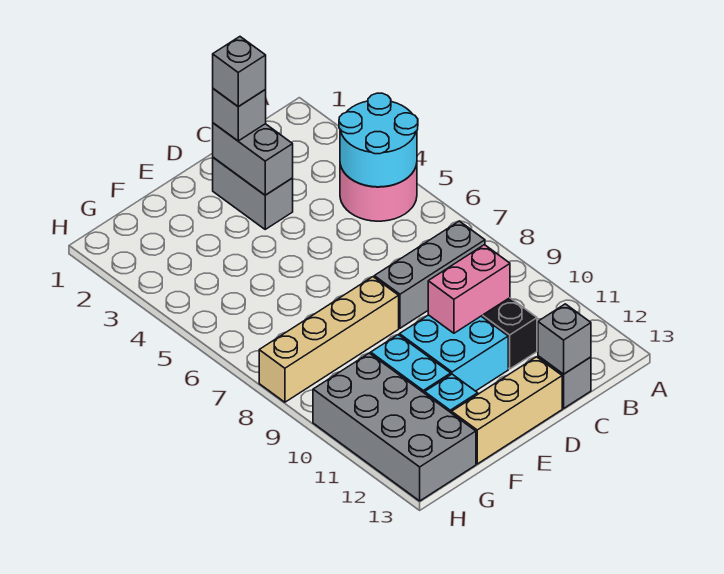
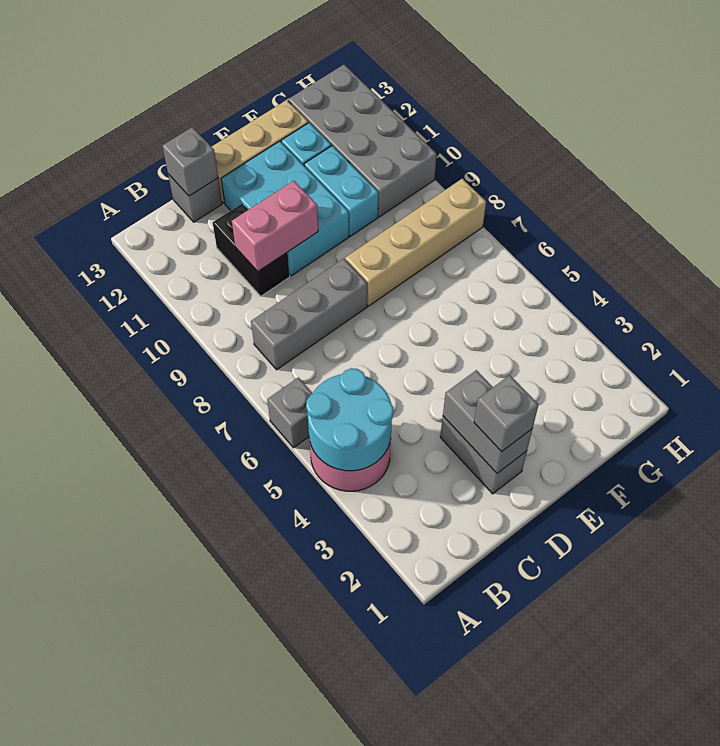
grey brick D2 level 4 -> grey brick A6 level 1
cyan brick D10:E11 level 1 -> cyan brick D10:E12 level 1

